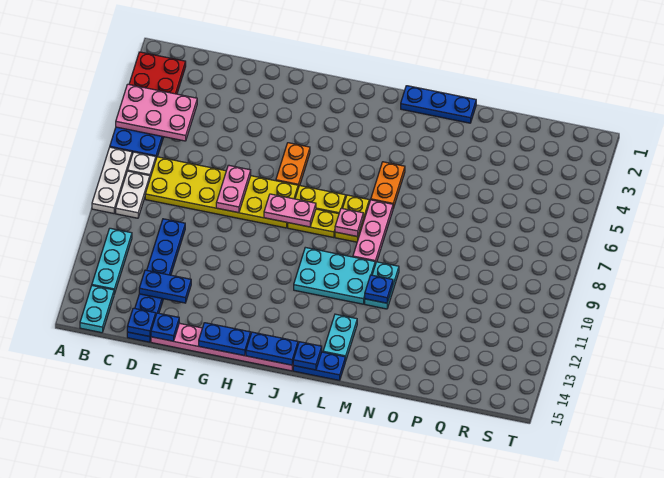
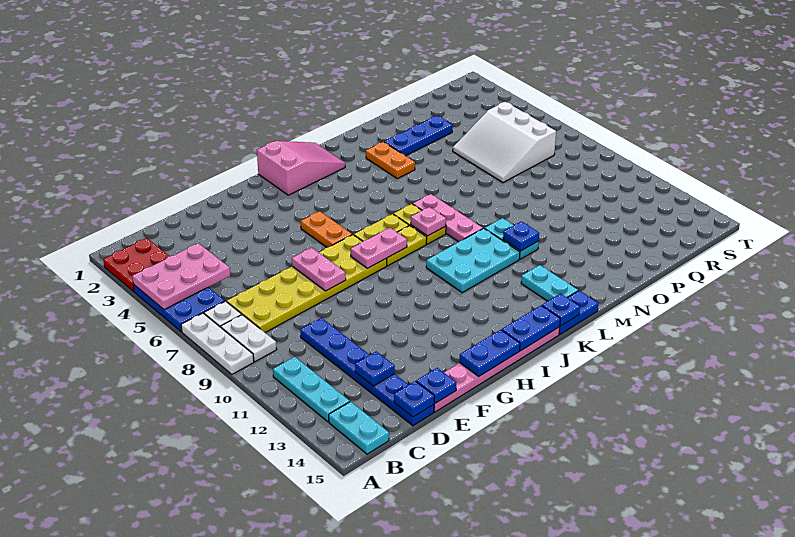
blue plate D13:E13 level 2 -> blue plate D13 level 2
none -> pink slope I1:K2 level 1 top I
blue plate L1:N1 level 1 -> blue plate N3:P3 level 1
orange plate L5:L6 level 1 -> orange plate M3:M4 level 1
none -> white slope P5:R7 level 1 top R

